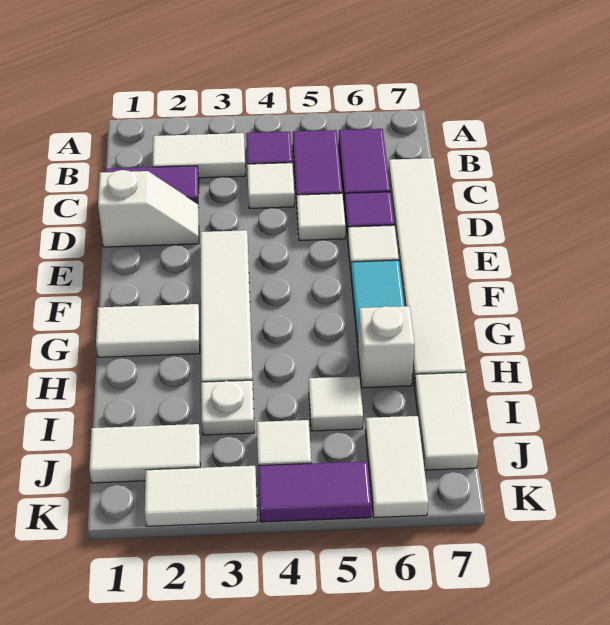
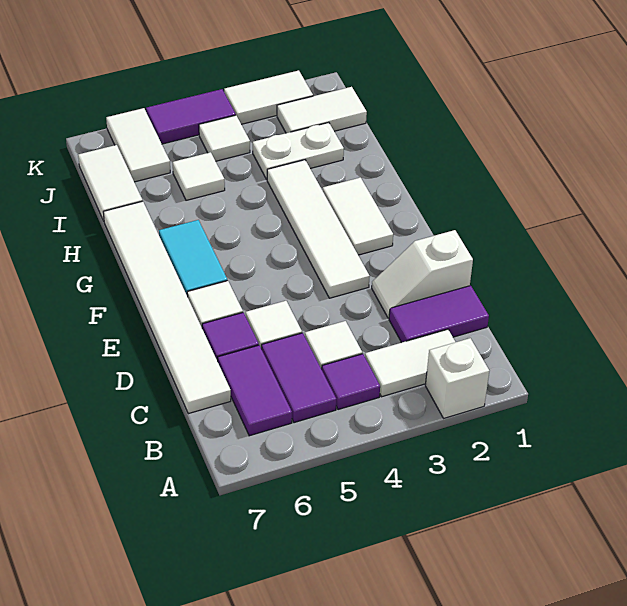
white tile G1:G2 level 1 -> white tile F2:G2 level 1
white brick H6 level 1 -> white brick A2 level 1
white plate I3 level 1 -> white plate I2:I3 level 1

